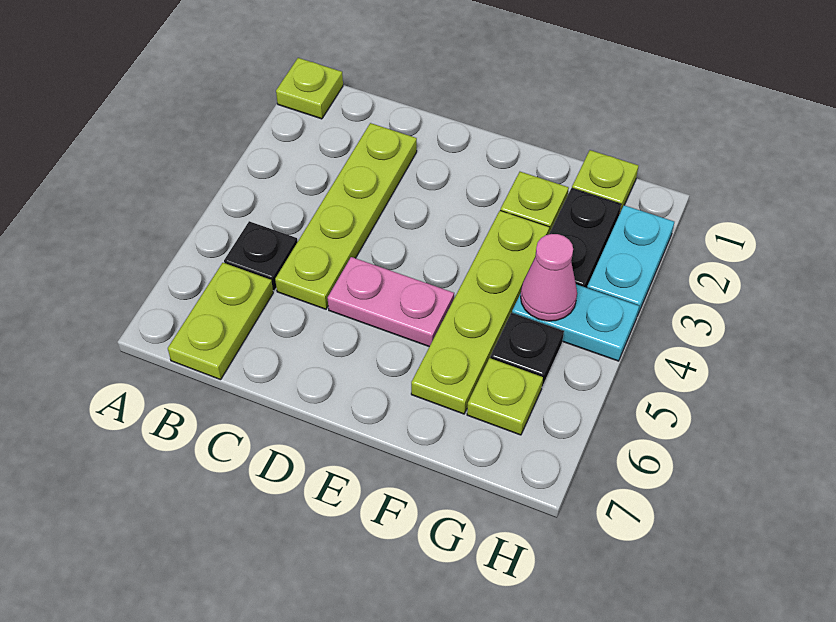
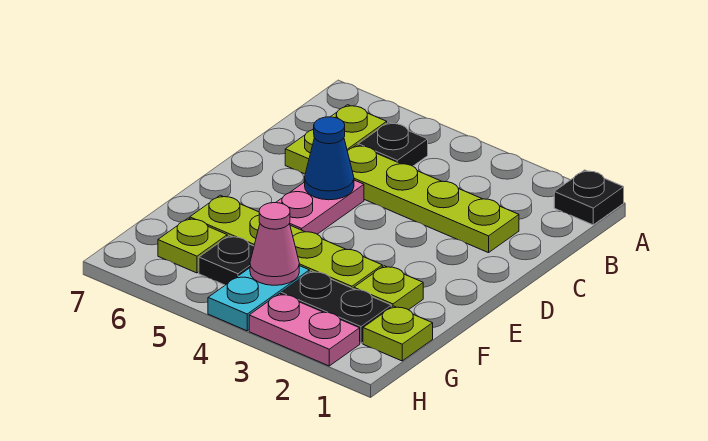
lime plate A1 level 1 -> black plate A1 level 1
lime plate B6:B7 level 1 -> lime plate B6:C6 level 1
none -> blue cone D5 level 2
cyan plate H2:H3 level 1 -> pink plate H2:H3 level 1

